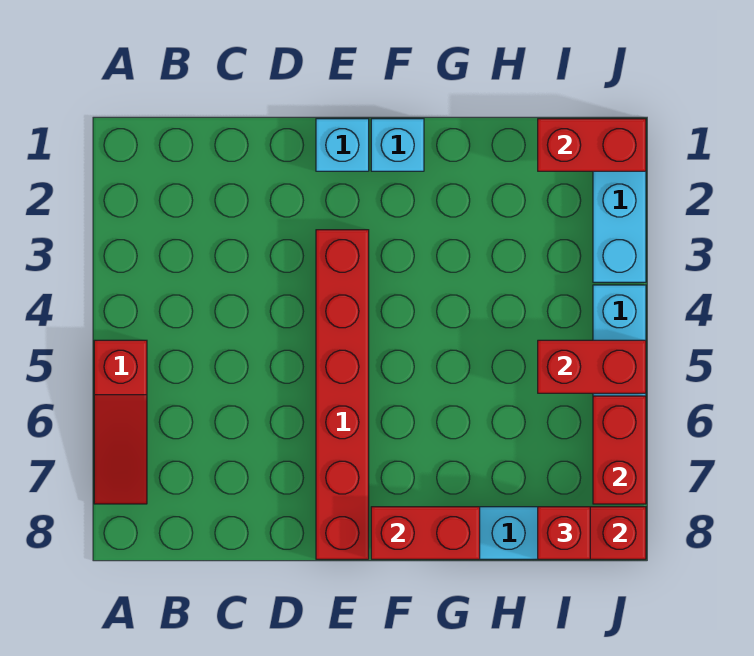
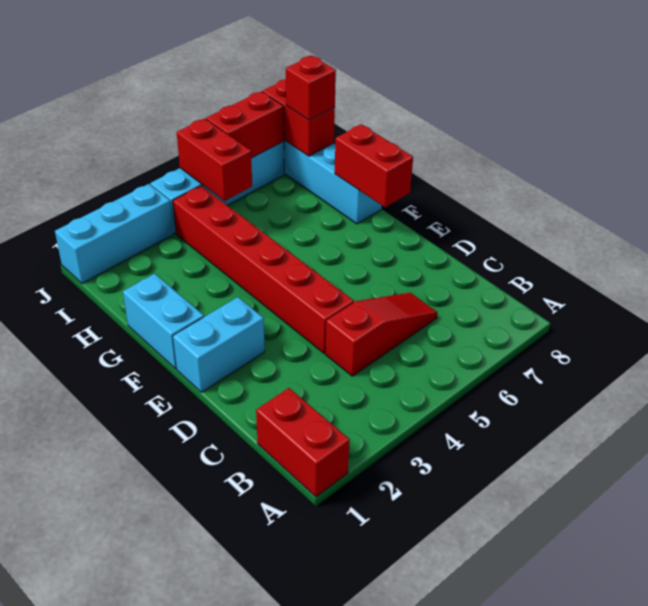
red slope A5:A7 level 1 top 5 -> red slope C4:C6 level 1 top 4
cyan brick E1 level 1 -> cyan brick E1:E2 level 1
red brick E3:E8 level 1 -> red brick D4:I4 level 1
cyan brick F1 level 1 -> cyan brick F1:G1 level 1
red brick I1:J1 level 2 -> red brick A1:B1 level 1

